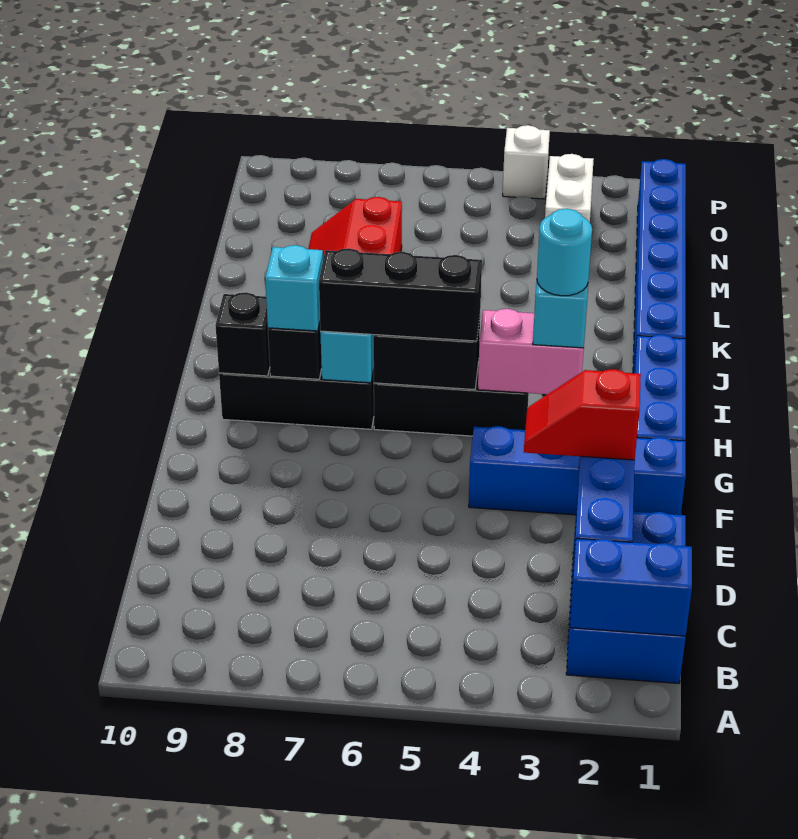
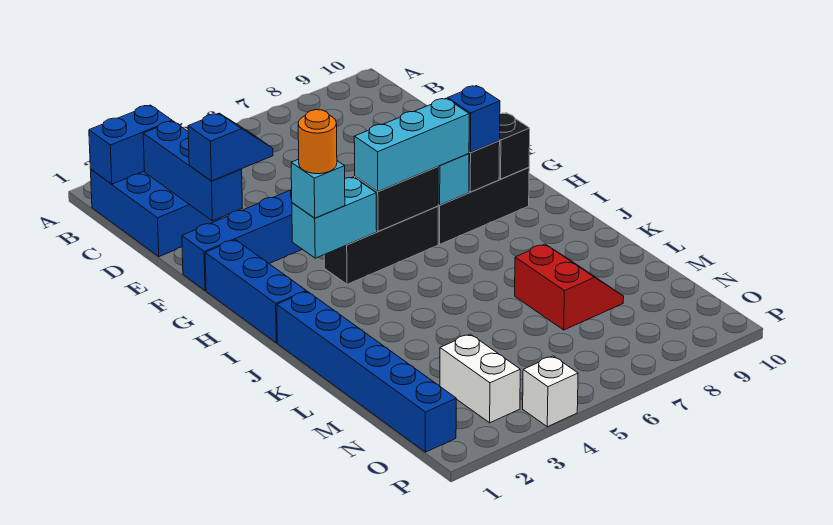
red slope E2:E3 level 3 top 2 -> blue slope E2:E3 level 3 top 2
pink brick H3:H4 level 2 -> cyan brick H3:H4 level 2
cyan round brick H3 level 4 -> orange round brick H3 level 4
black brick H5:H7 level 3 -> cyan brick H5:H7 level 3
cyan brick H8 level 3 -> blue brick H8 level 3

